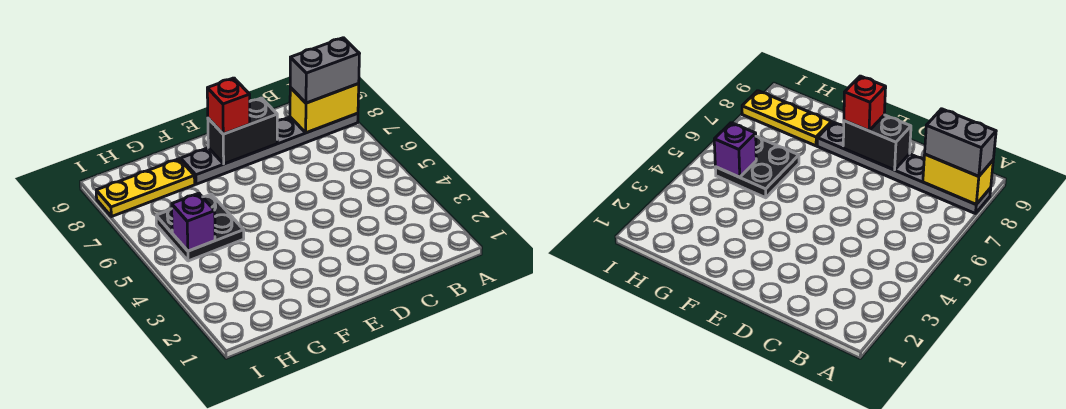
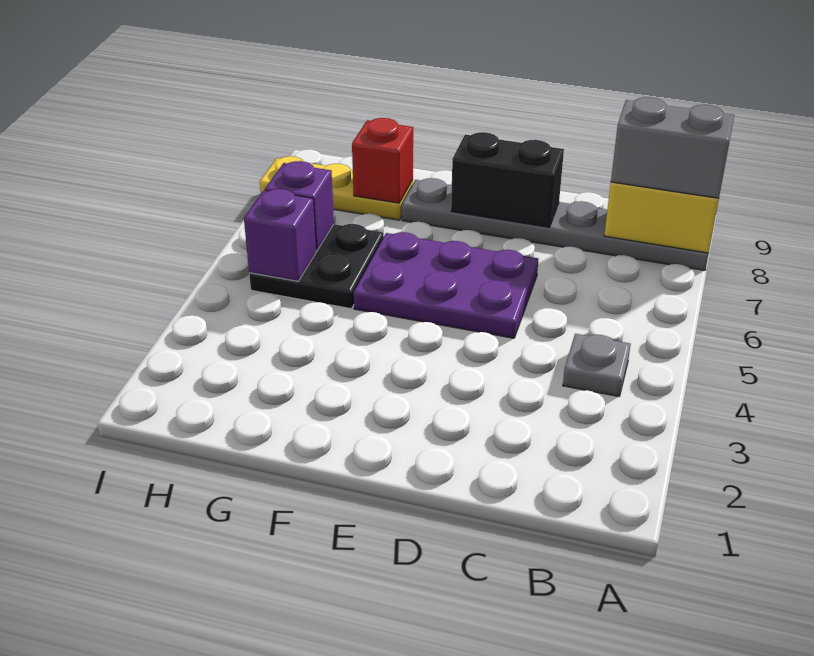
none -> grey plate B4 level 1
none -> purple plate D5:F6 level 1
red brick E8 level 3 -> red brick G8 level 2
none -> purple brick H6 level 2

